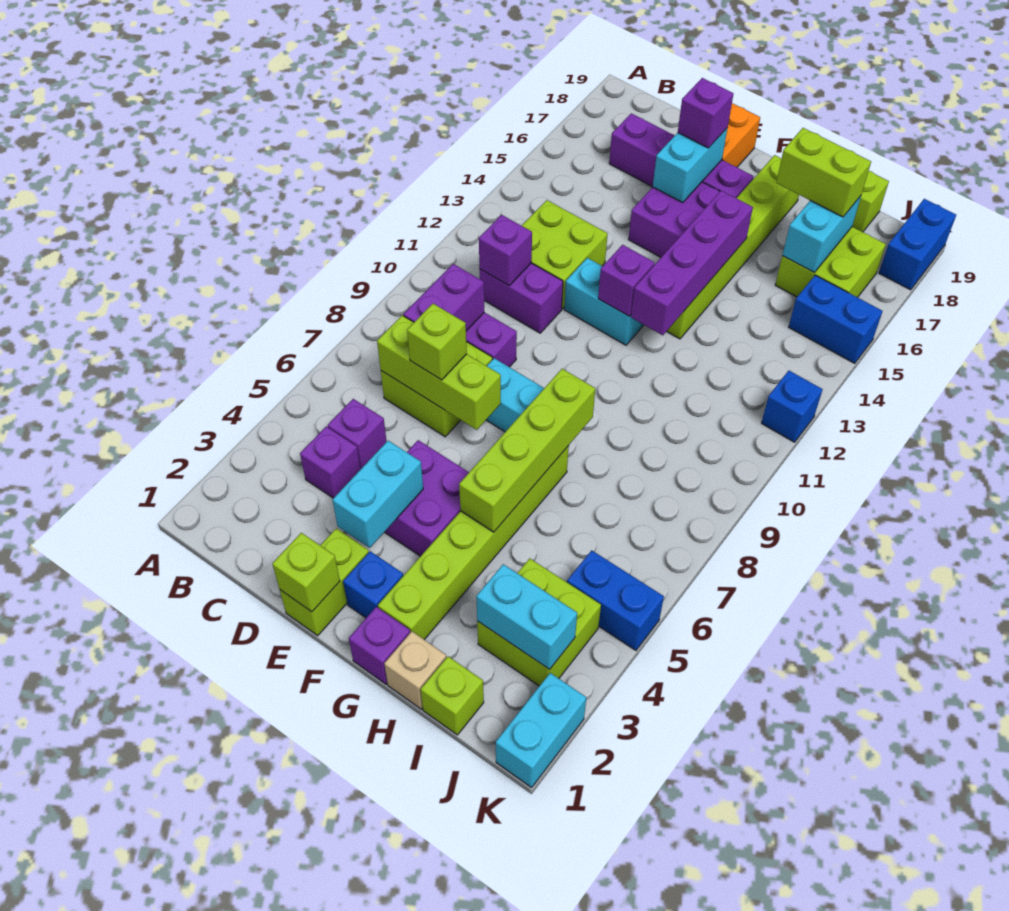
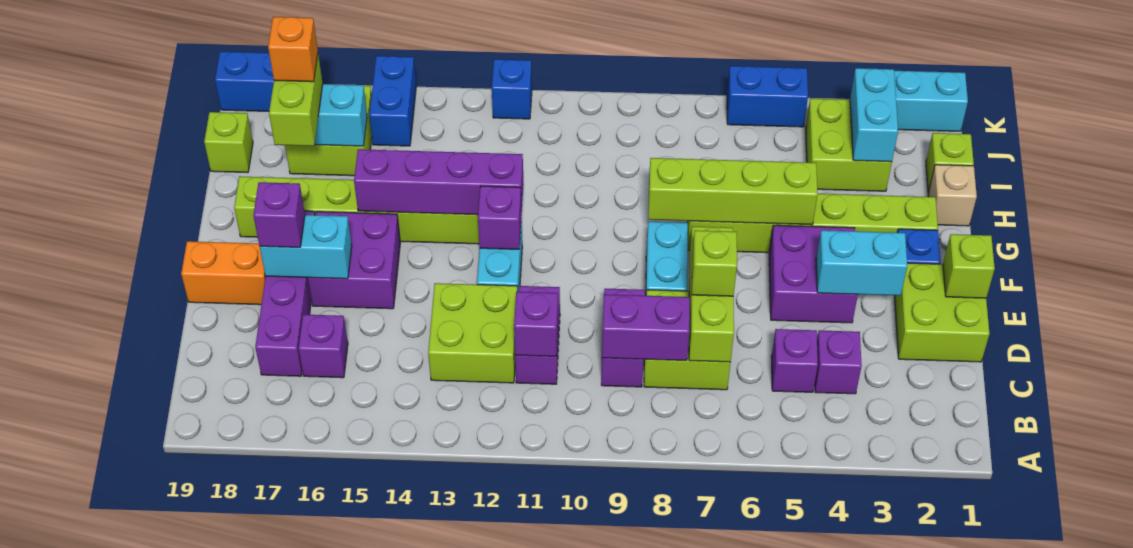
lime brick E1:E2 level 1 -> lime brick D1:E2 level 1
purple brick G1 level 1 -> purple brick C16 level 1
none -> orange brick I17 level 4
blue brick J5:K5 level 1 -> blue brick K5:K6 level 1

